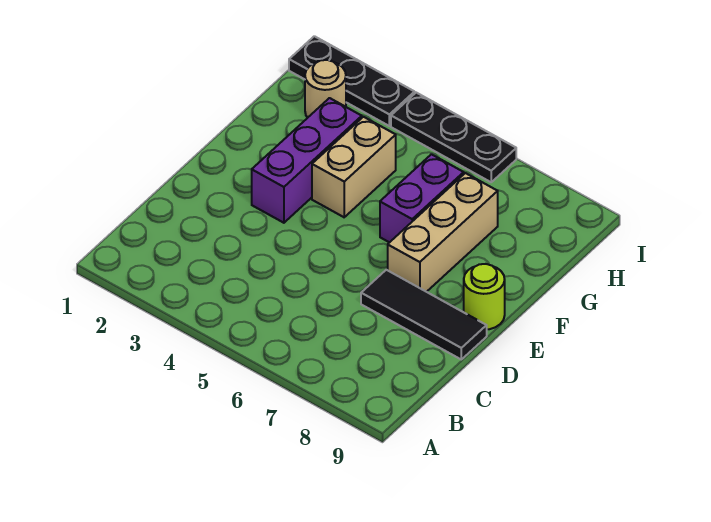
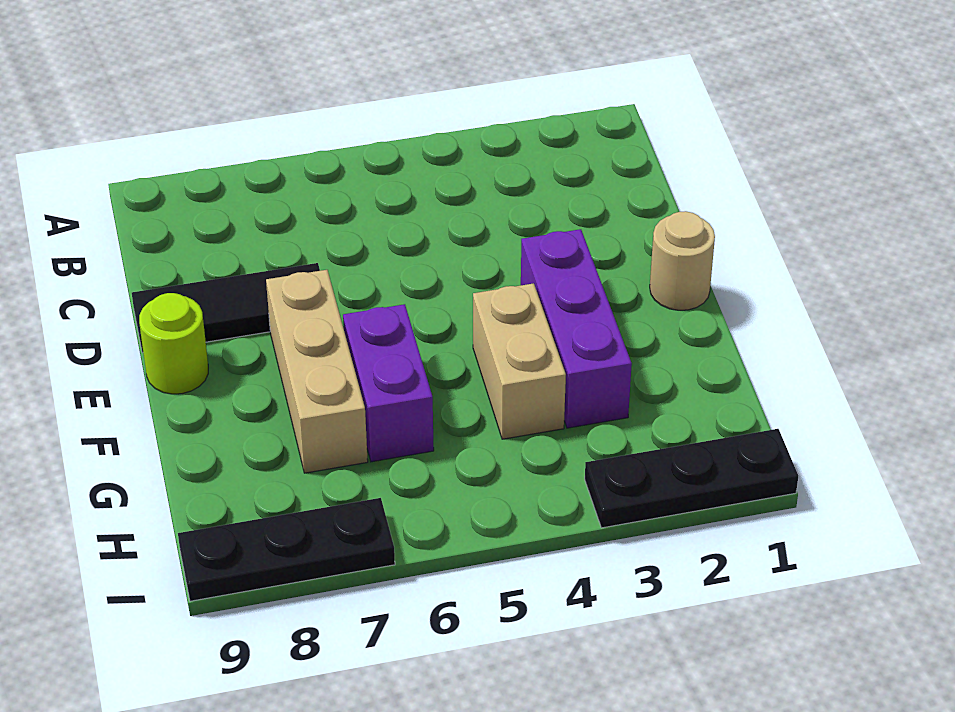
tan round brick H2 level 1 -> tan round brick E1 level 1
black plate I4:I6 level 1 -> black plate I7:I9 level 1

